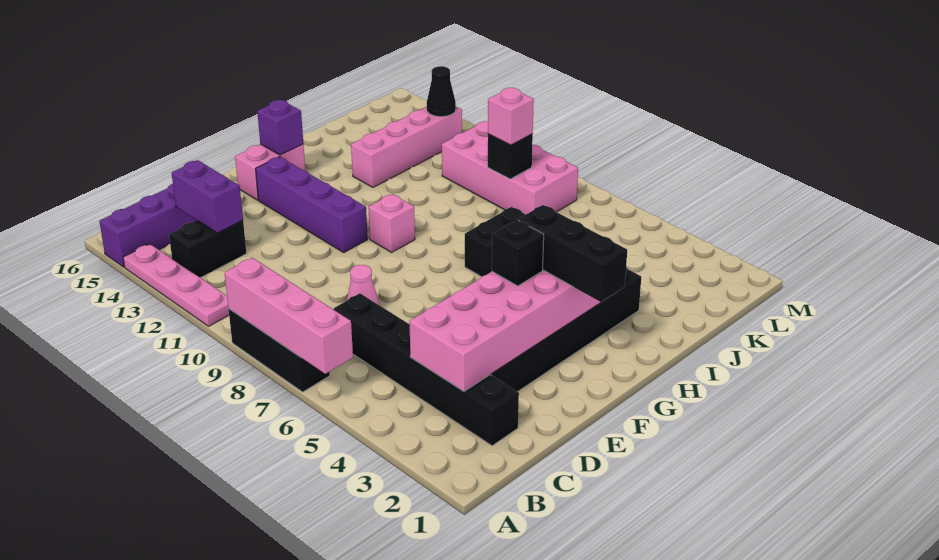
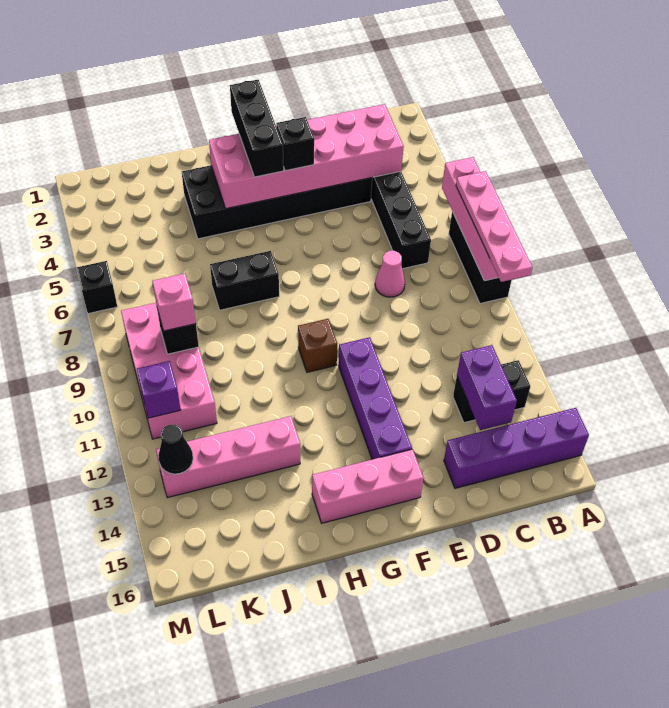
pink plate A11:A14 level 1 -> pink plate A7:A10 level 3
pink brick F15:G15 level 1 -> pink brick F15:H15 level 1
pink brick G10 level 1 -> brown brick G10 level 1
purple brick G15 level 2 -> purple brick L11 level 2
none -> black brick M6 level 1

